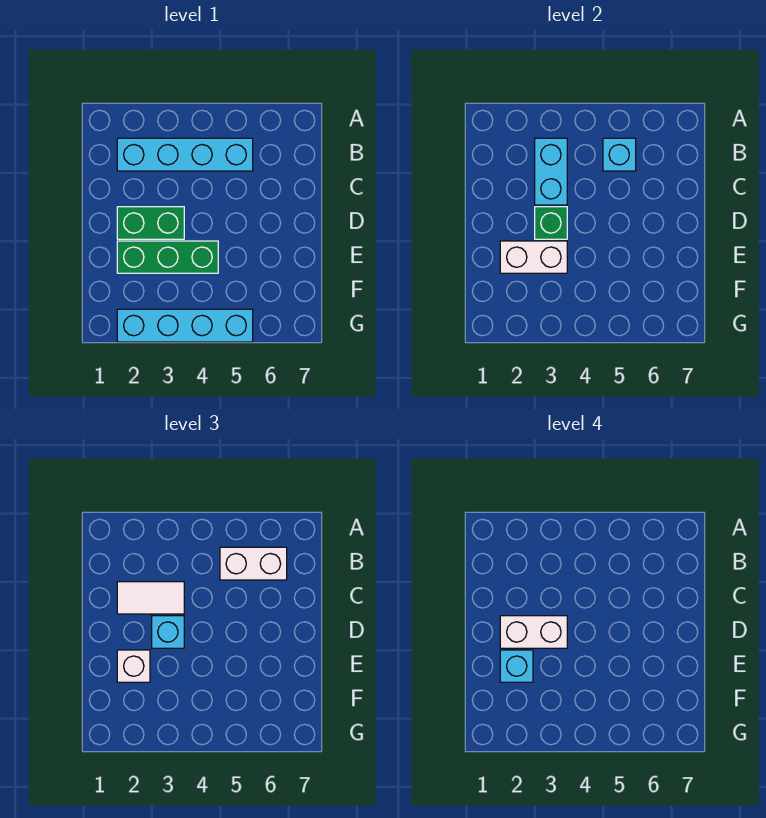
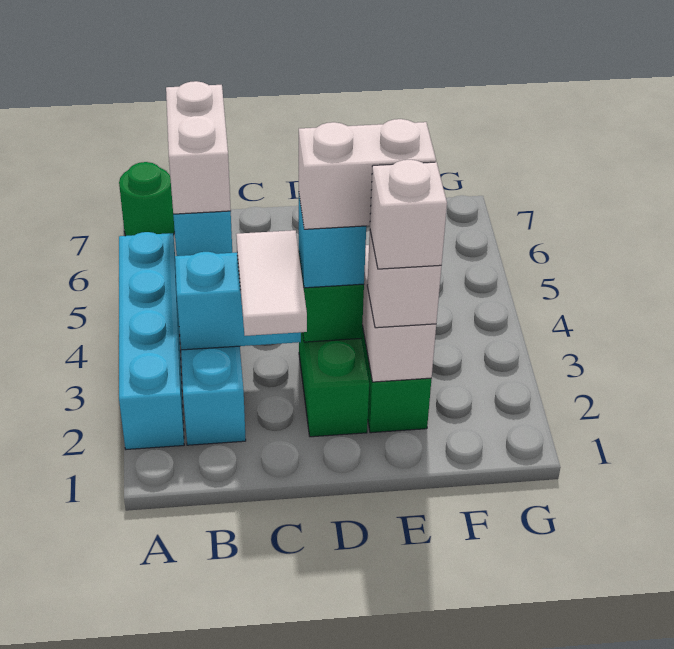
none -> green round brick A7 level 1
white brick D2:D3 level 4 -> white brick D3:E3 level 4
cyan brick E2 level 4 -> white brick E2 level 4
cyan brick G2:G5 level 1 -> cyan brick A2:A5 level 1

